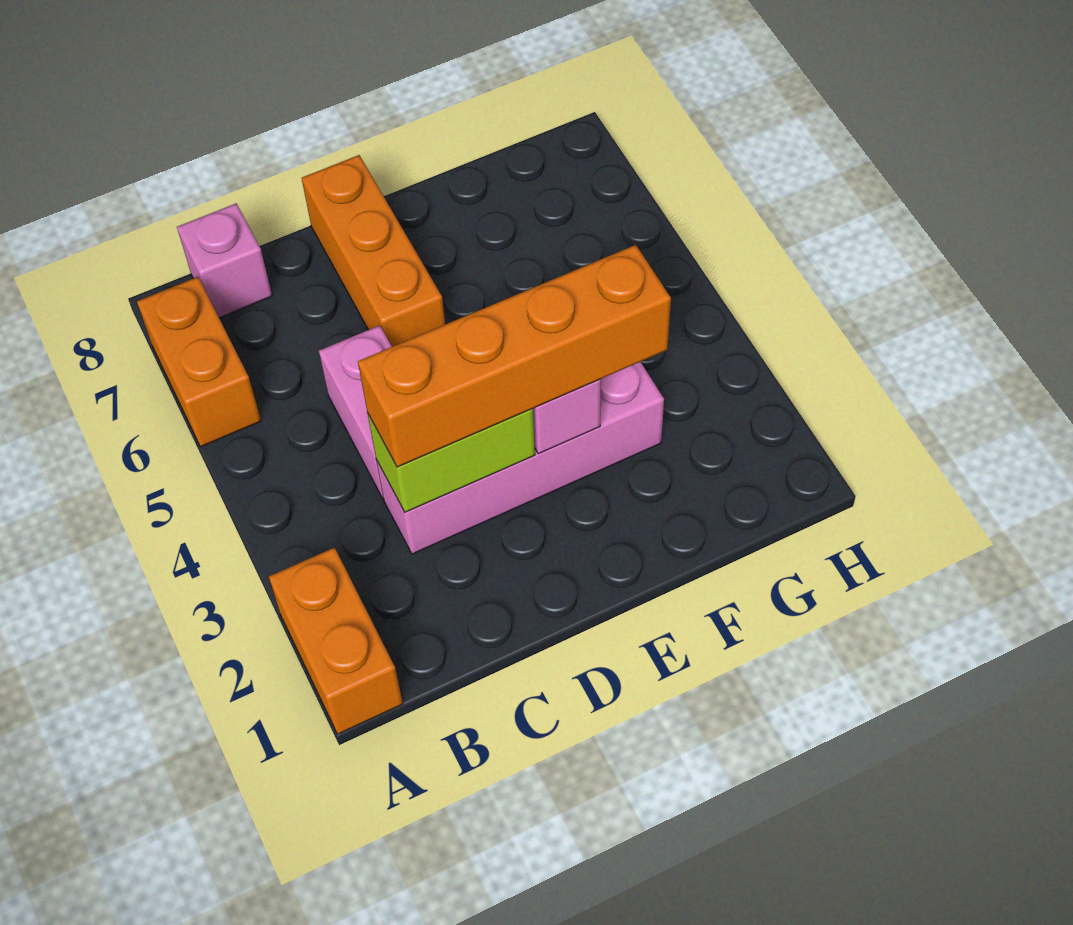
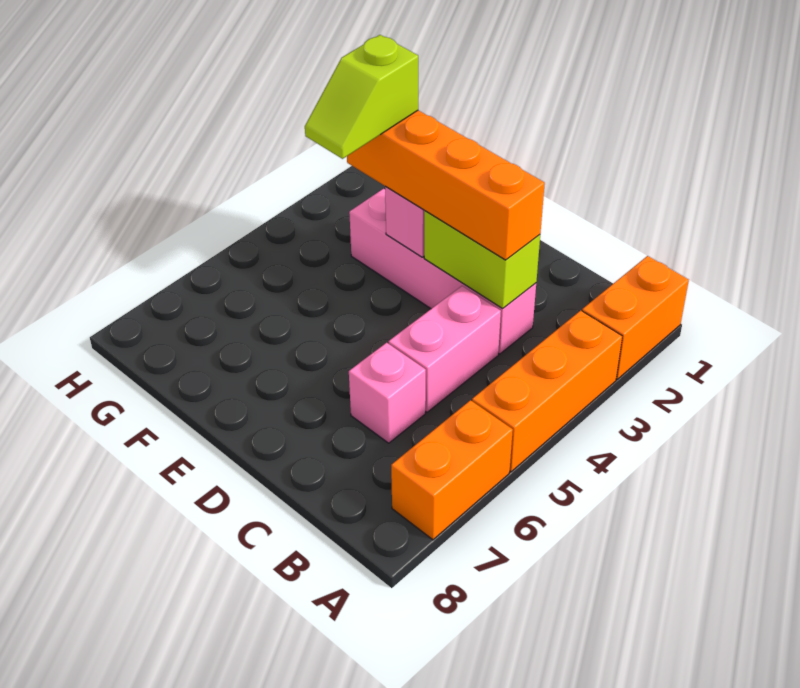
pink brick B8 level 1 -> pink brick C6 level 1
orange brick D6:D8 level 1 -> orange brick A3:A5 level 1
none -> lime slope F3:F4 level 4 top 3

